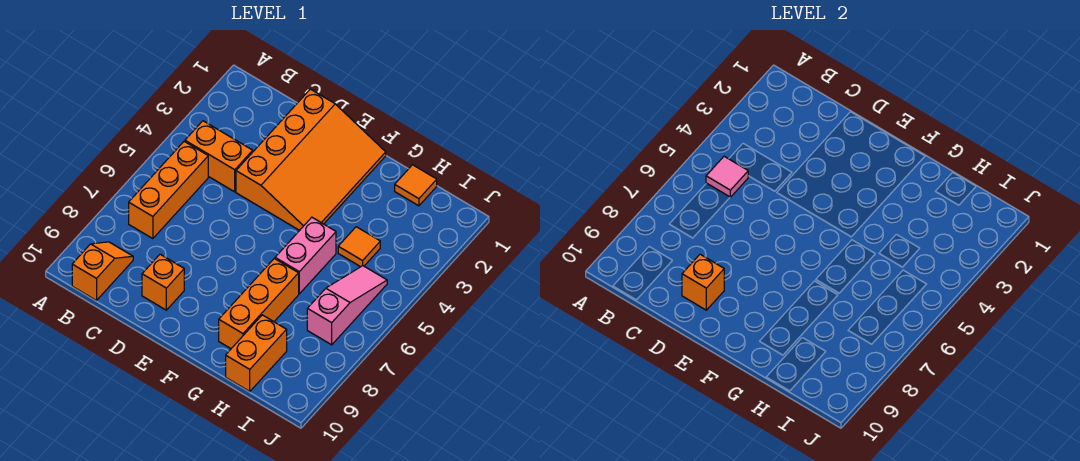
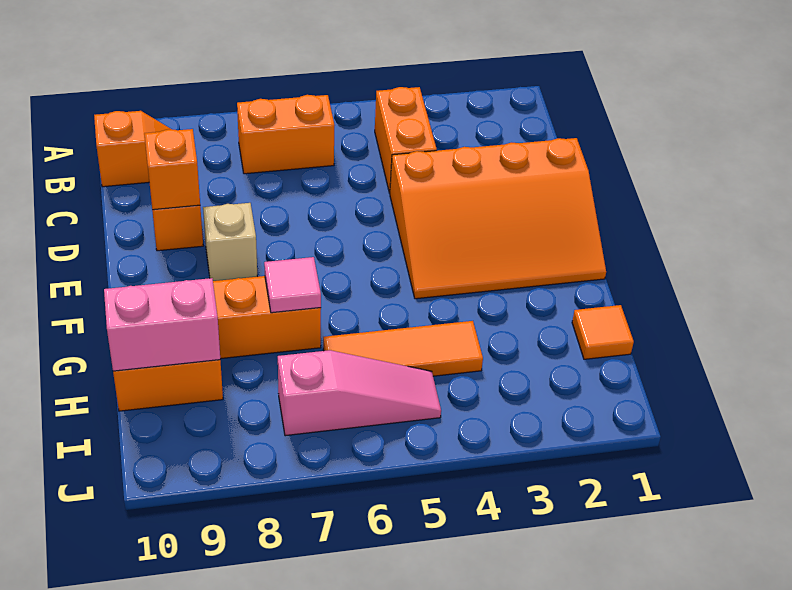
orange brick B5:B7 level 1 -> orange brick B6:B7 level 1
pink tile B5 level 2 -> pink tile G7 level 2
none -> tan brick E8 level 1
pink brick G5:G6 level 1 -> pink brick H9:H10 level 2
orange tile H4 level 1 -> orange tile H4:H6 level 1

